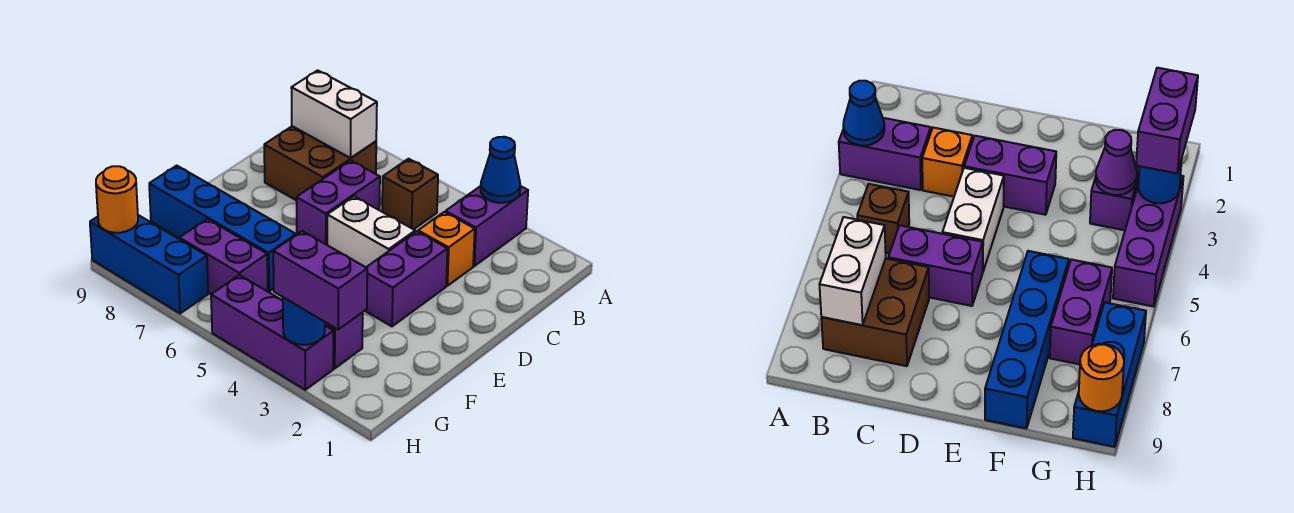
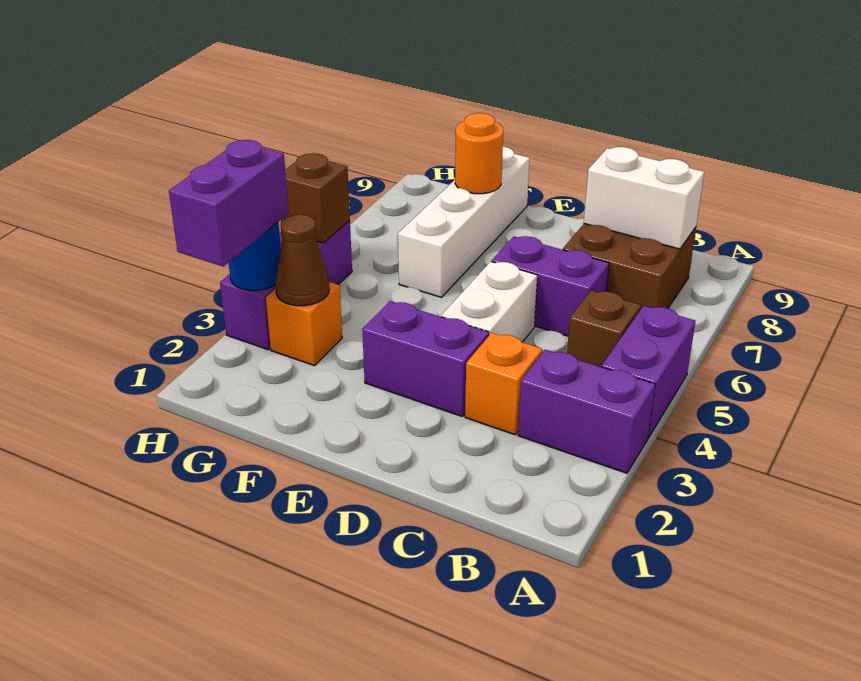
blue cone A3 level 2 -> none
white brick B7:B8 level 2 -> white brick B8:C8 level 2
blue brick F6:F9 level 1 -> white brick F6:F9 level 1
purple brick G3 level 1 -> orange brick G3 level 1
purple cone G3 level 2 -> brown cone G3 level 2
purple brick G6:G7 level 1 -> purple brick A4:A5 level 1
none -> brown brick H5 level 2
blue brick H7:H9 level 1 -> none
orange round brick H9 level 2 -> orange round brick F8 level 2

